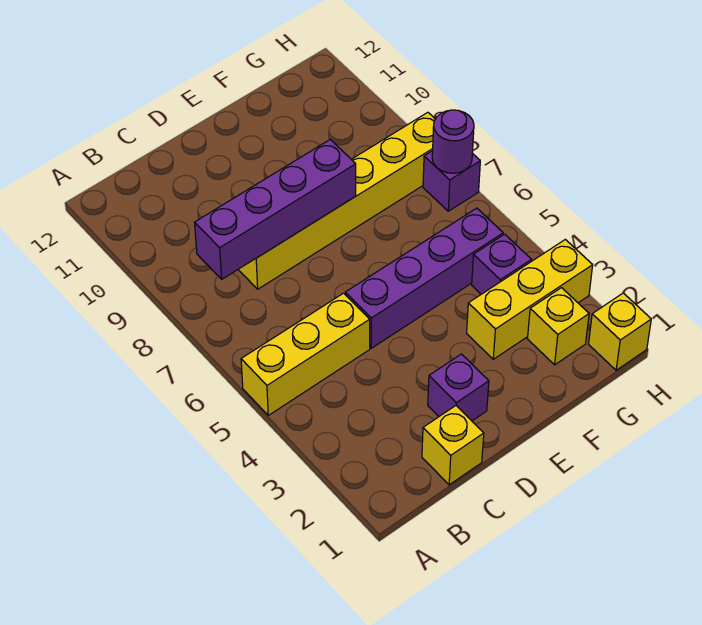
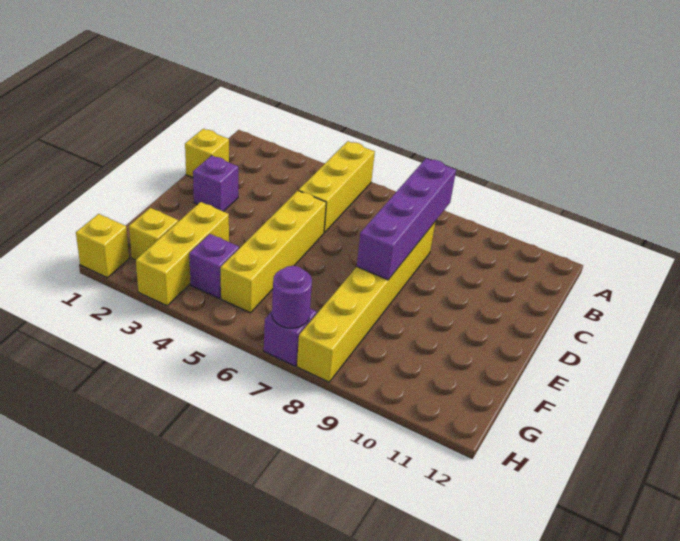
purple brick D5:G5 level 1 -> yellow brick D5:G5 level 1

